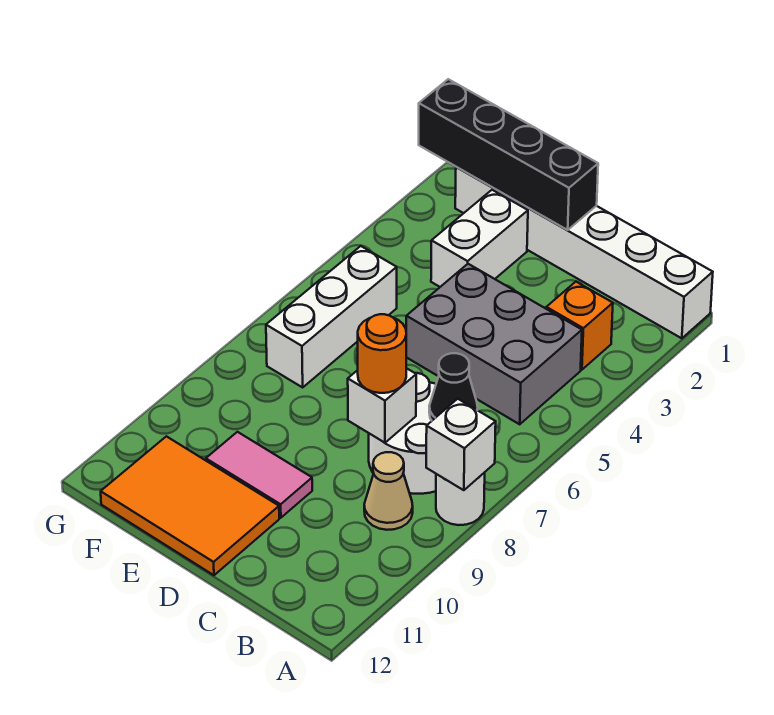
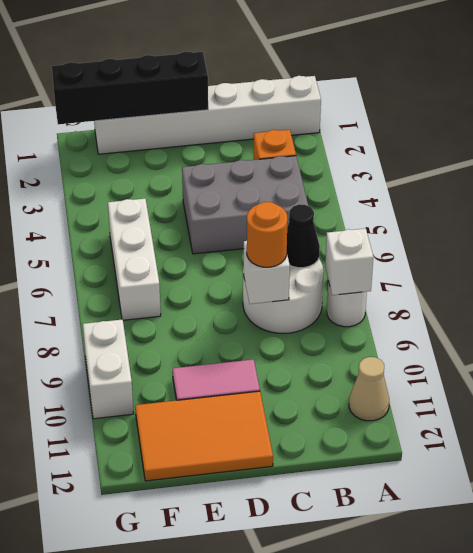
tan cone B9 level 1 -> tan cone A11 level 1
white brick E2:E3 level 1 -> white brick G9:G10 level 1

